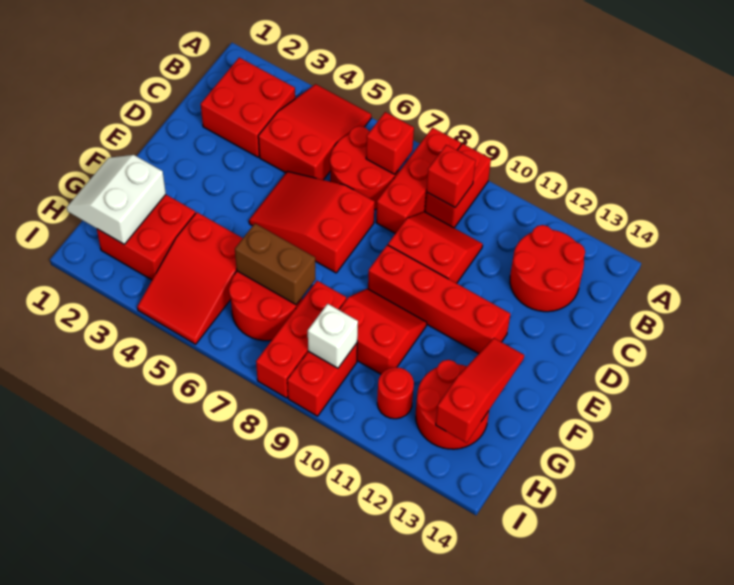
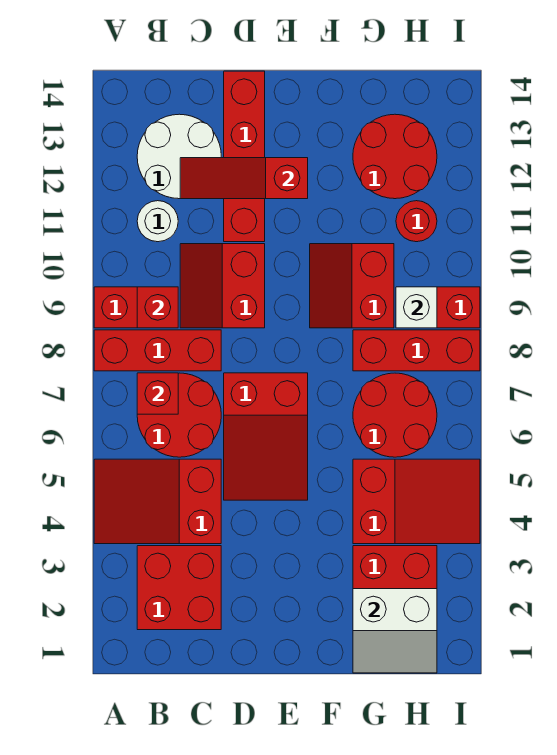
none -> white round brick B11 level 1
red round brick B12:C13 level 1 -> white round brick B12:C13 level 1
red brick E9:E12 level 1 -> red brick D11:D14 level 1
red slope F13:H13 level 2 top H -> red slope C12:E12 level 2 top E
brown brick G6:G7 level 2 -> none

